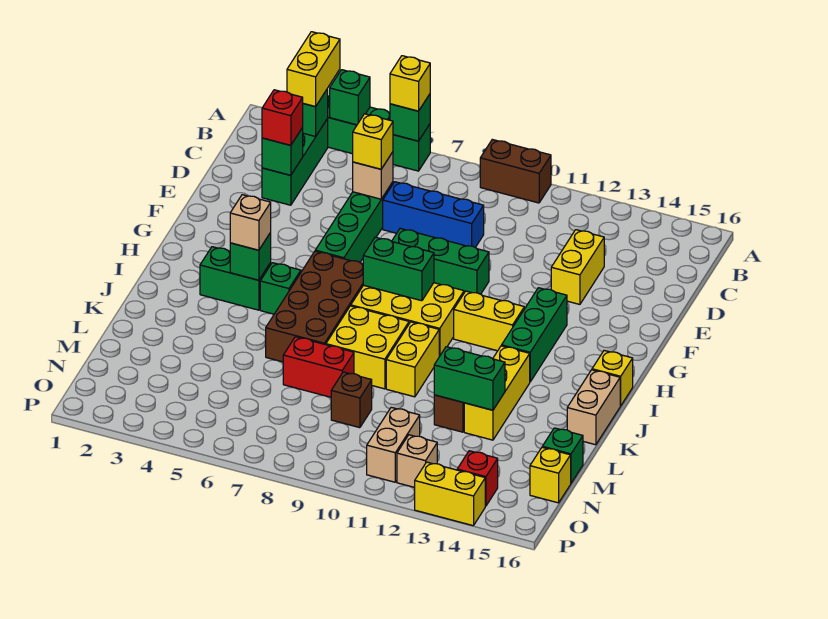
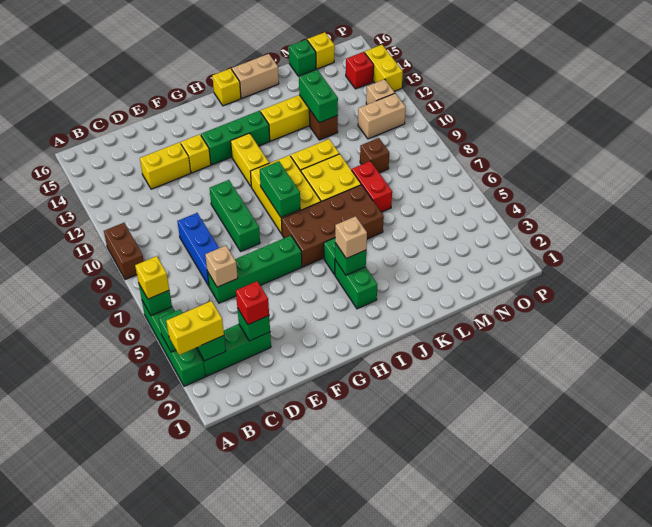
yellow brick D6 level 3 -> yellow brick F13 level 1

